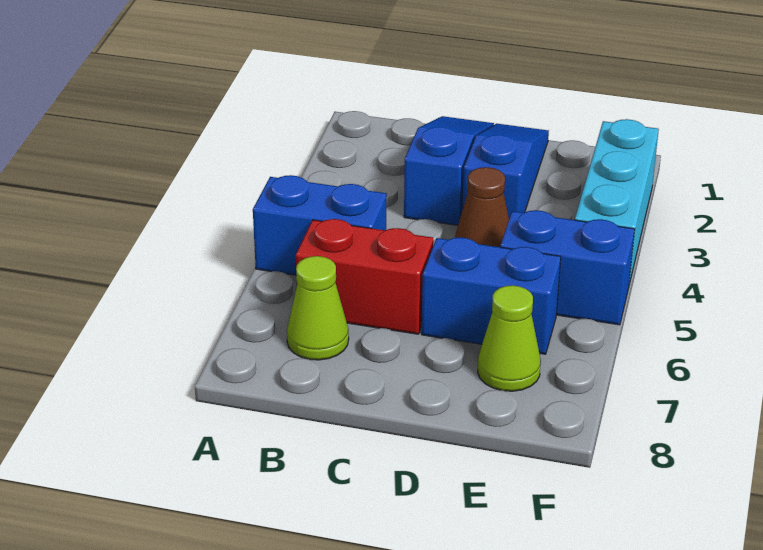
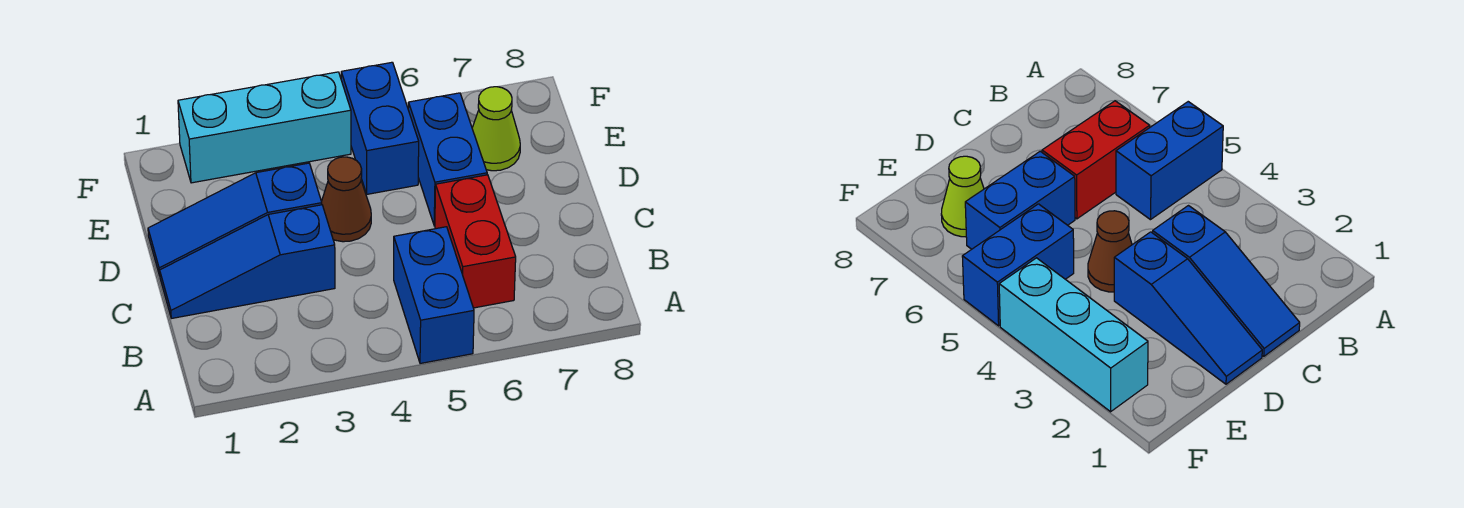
lime cone B7 level 1 -> none

